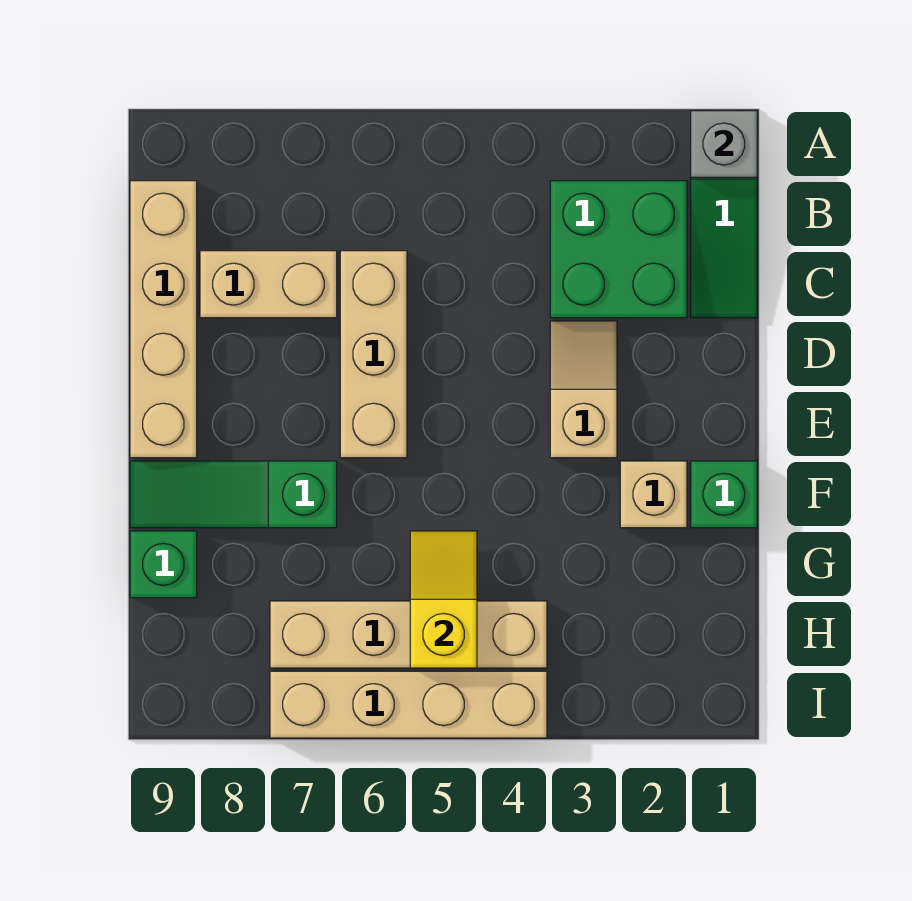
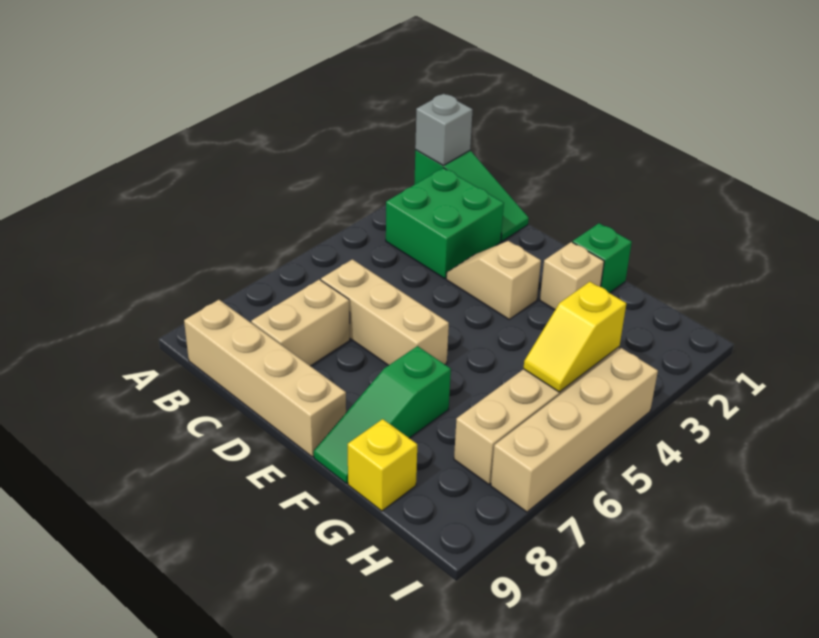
yellow slope G5:H5 level 2 top H -> yellow slope H4:H5 level 2 top 4
green brick G9 level 1 -> yellow brick G9 level 1

